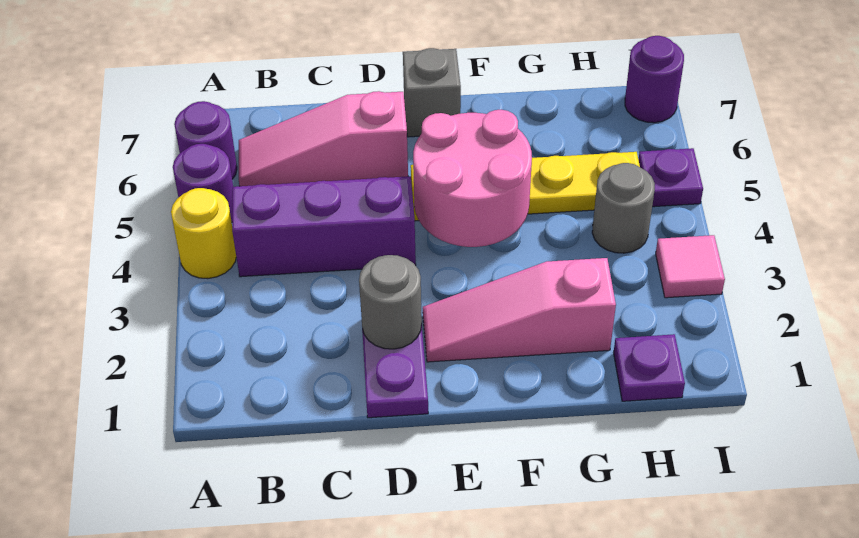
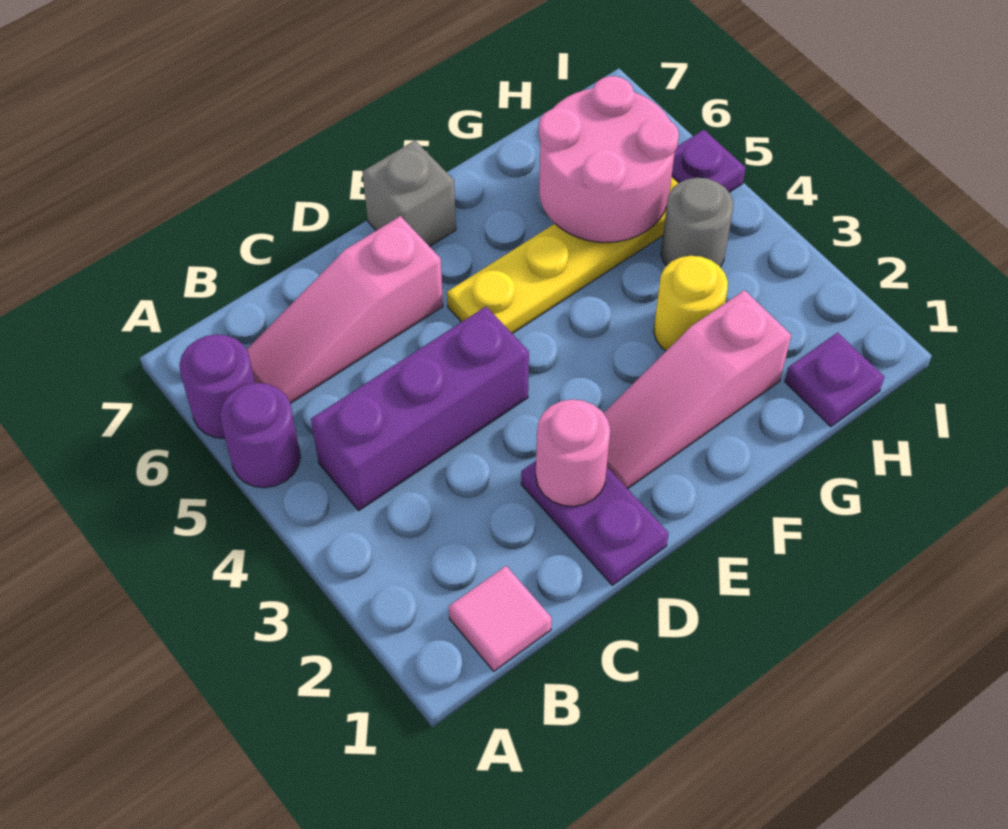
yellow round brick A4 level 1 -> yellow round brick G3 level 1
grey round brick D2 level 2 -> pink round brick D2 level 2
pink round brick E4:F5 level 2 -> pink round brick G5:H6 level 2
pink tile I3 level 1 -> pink tile B1 level 1
purple round brick I7 level 1 -> none

